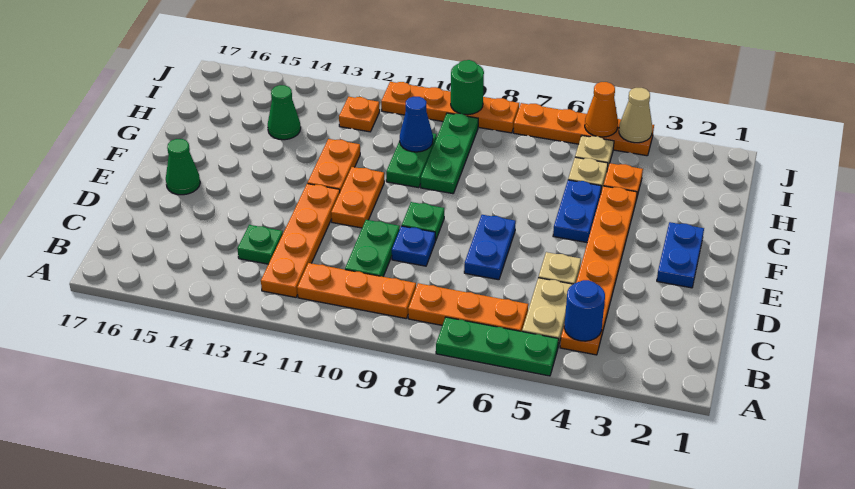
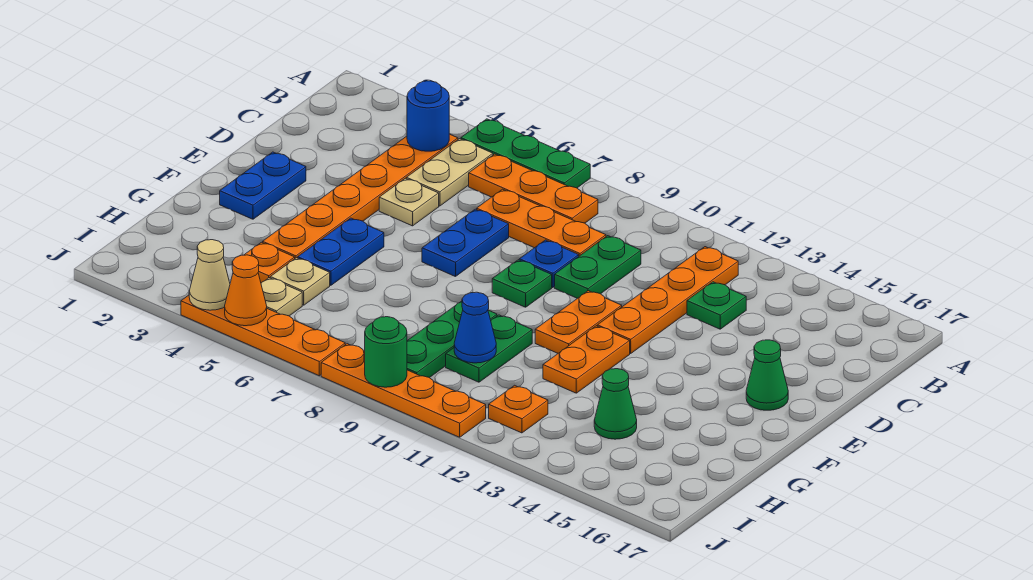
orange plate B9:B11 level 1 -> orange plate C7:C9 level 1

